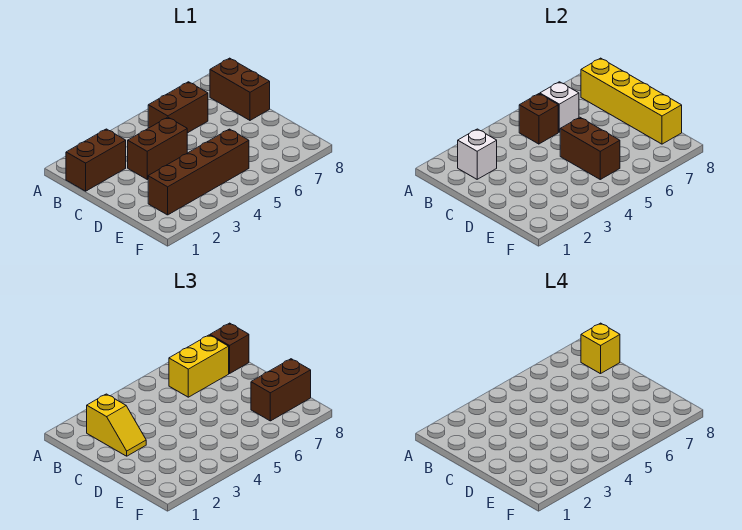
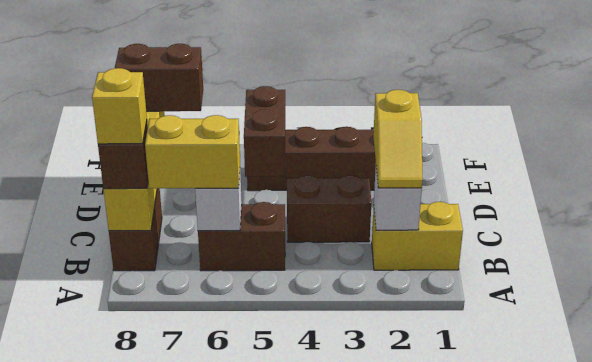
brown brick B1:B2 level 1 -> yellow brick B1:B2 level 1
yellow slope B2:C2 level 3 top B -> yellow slope B2:C2 level 3 top C
brown brick B5 level 2 -> none

